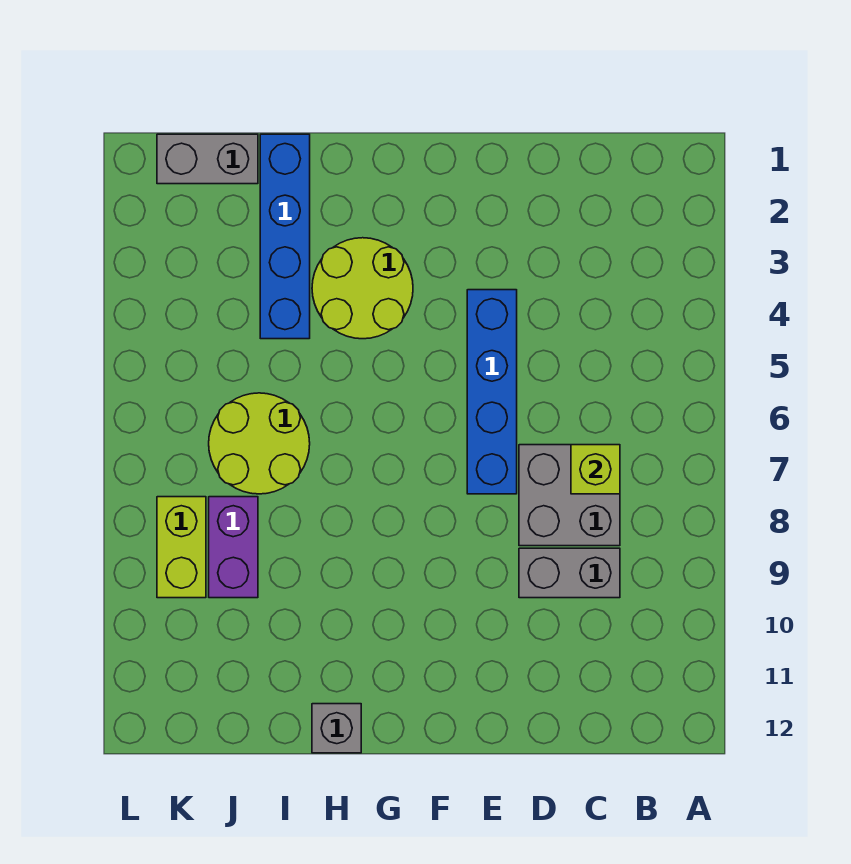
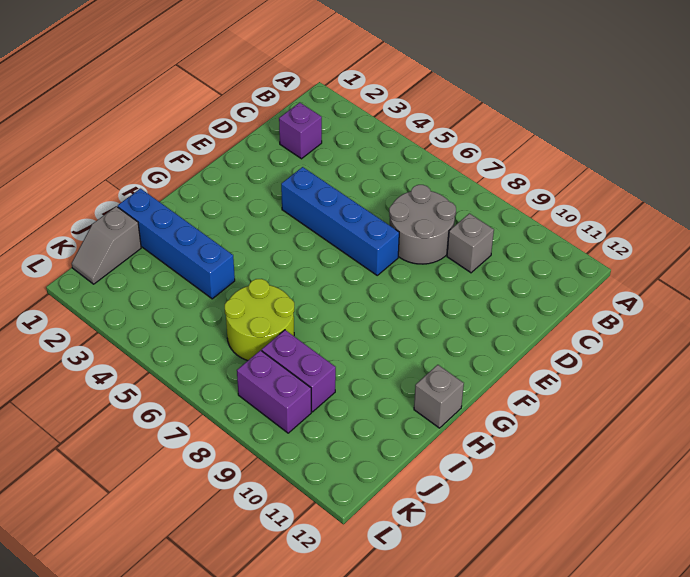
none -> purple brick C2 level 1
grey brick C7:D8 level 1 -> grey round brick C7:D8 level 1
lime brick C7 level 2 -> none
grey brick C9:D9 level 1 -> grey brick C9 level 1
lime round brick G3:H4 level 1 -> none
grey brick J1:K1 level 1 -> grey slope J1:K1 level 1 top J
lime brick K8:K9 level 1 -> purple brick K8:K9 level 1

